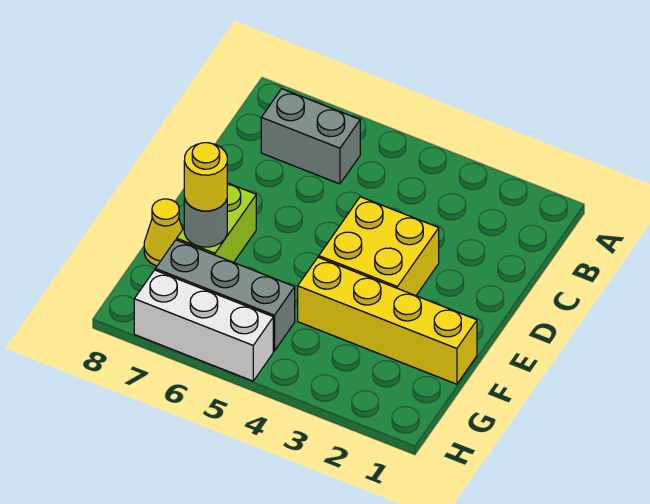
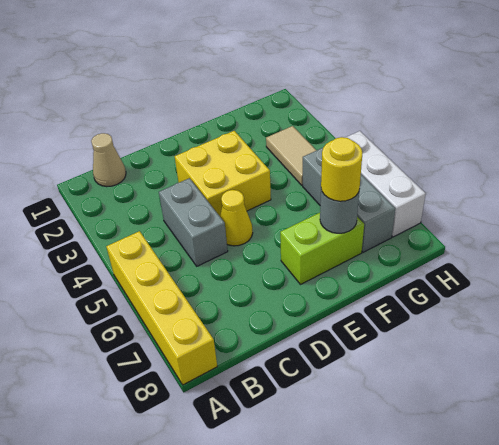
none -> tan cone B1 level 1
grey brick B6:B7 level 1 -> grey brick C4:C5 level 1
yellow brick F1:F4 level 1 -> yellow brick A5:A8 level 1
yellow cone F8 level 1 -> yellow cone D5 level 1
none -> tan tile G3:G4 level 1

